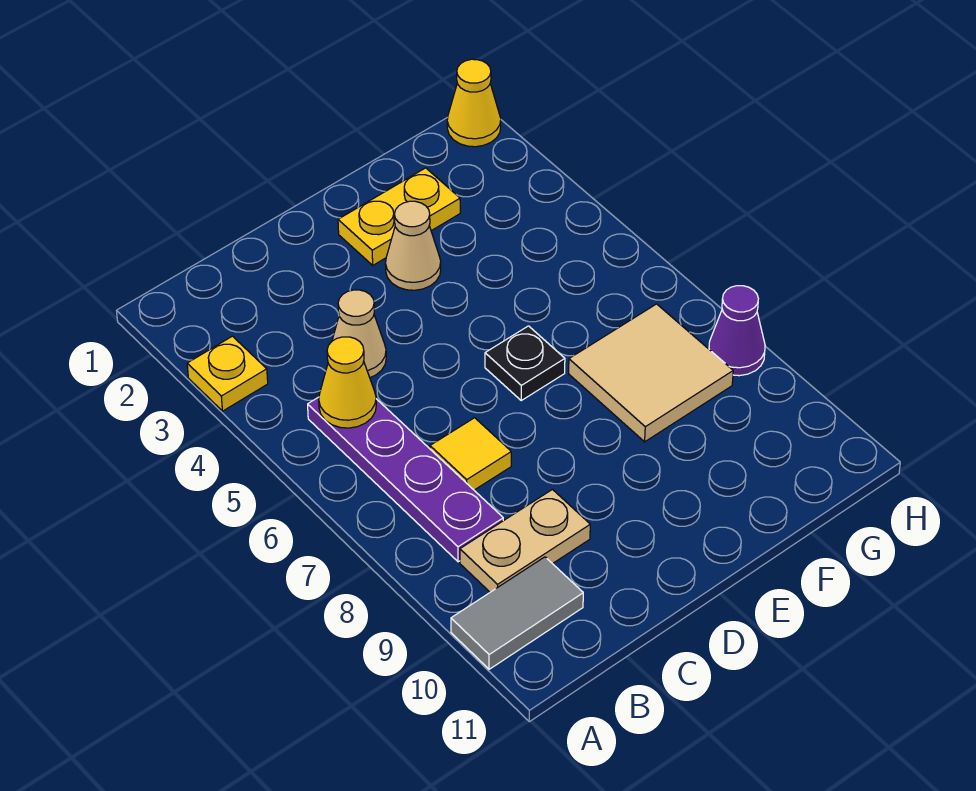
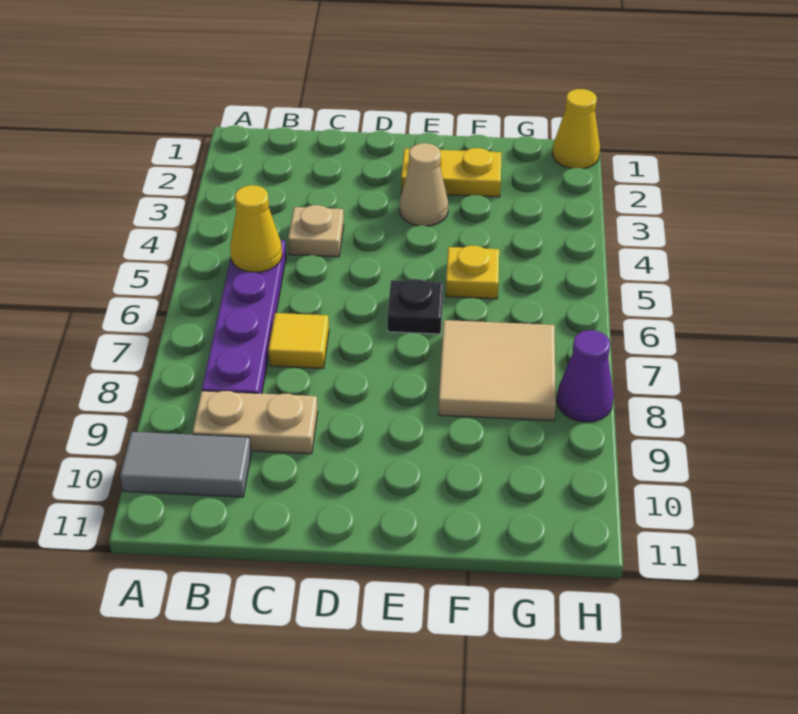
yellow plate A3 level 1 -> yellow plate F5 level 1
tan cone C4 level 1 -> tan plate C4 level 1

